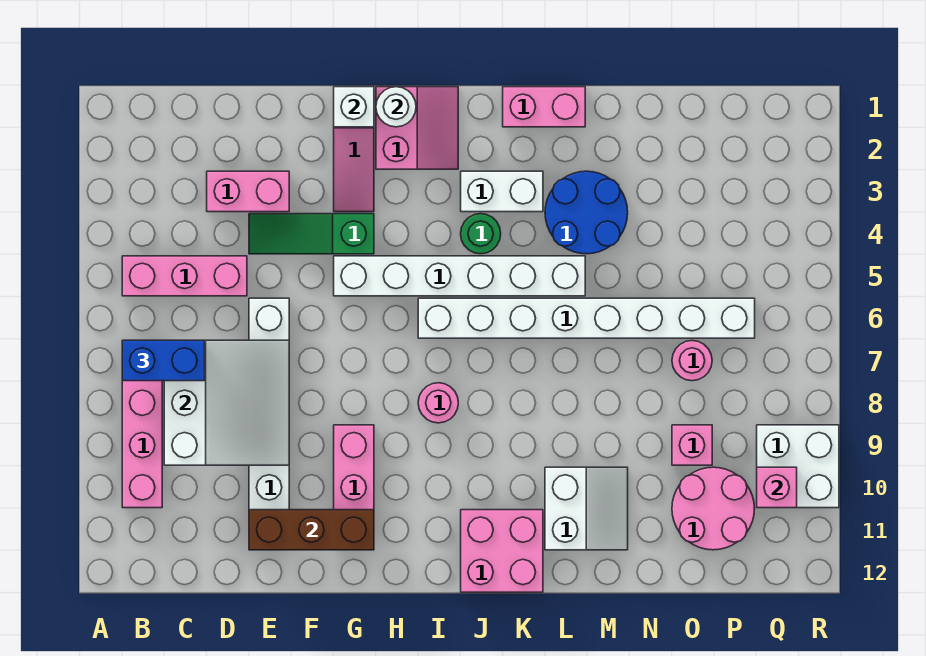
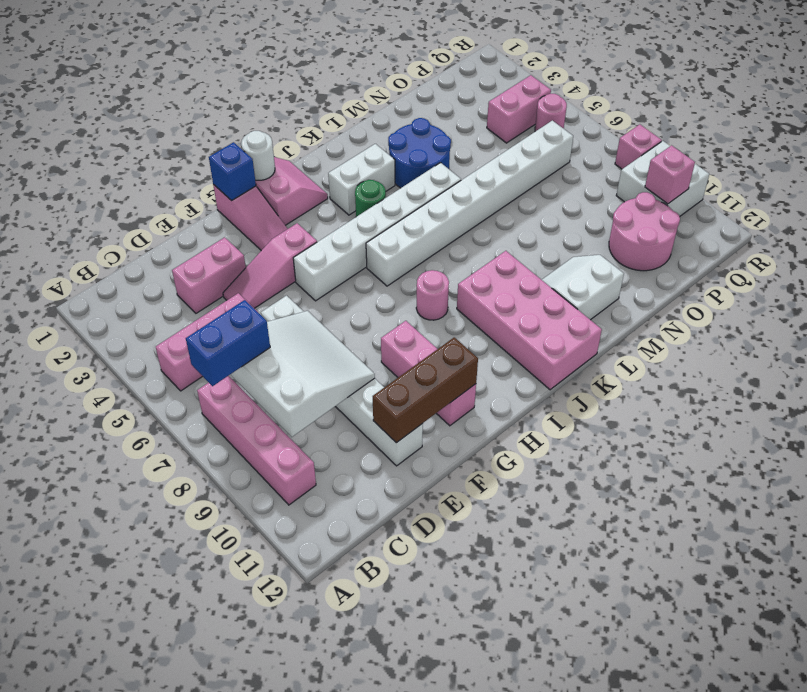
green slope E4:G4 level 1 top G -> pink slope E4:G4 level 1 top G
white brick G1 level 2 -> blue brick G1 level 2
pink brick J11:K12 level 1 -> pink brick J9:K12 level 1
pink brick K1:L1 level 1 -> pink brick P4:Q4 level 1
white slope L10:M11 level 1 top L -> white slope L10:M11 level 1 top 11
pink round brick O7 level 1 -> pink round brick Q5 level 1
pink brick O9 level 1 -> pink brick R8 level 1

